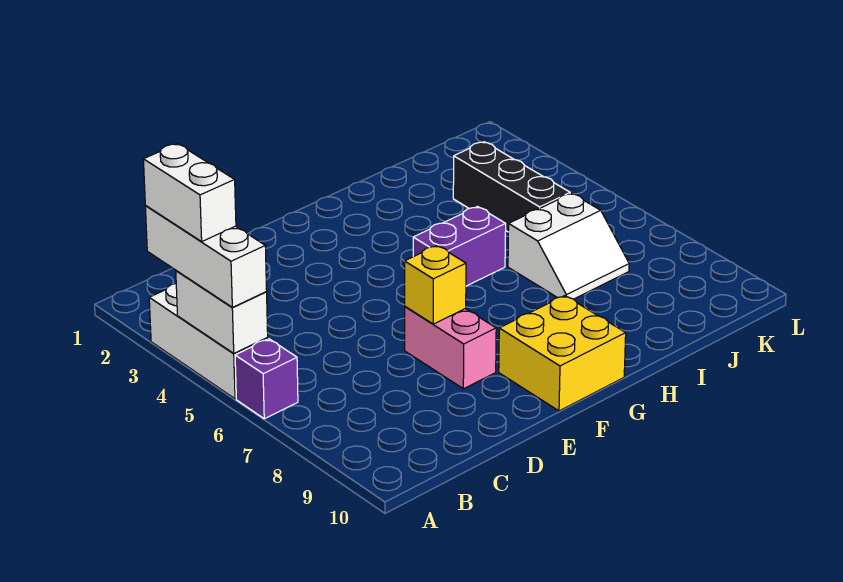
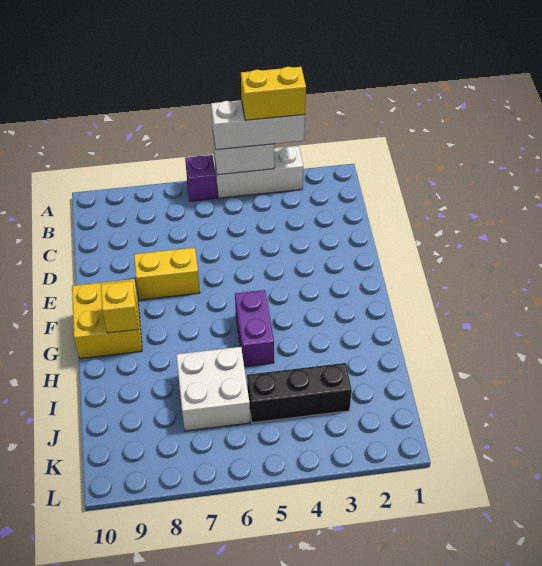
white brick A3:A4 level 4 -> yellow brick A3:A4 level 4
pink brick E7:E8 level 1 -> yellow brick E7:E8 level 1
yellow brick E7 level 2 -> yellow brick G9 level 2
white slope I6:J7 level 1 top 6 -> white brick I6:J7 level 1

